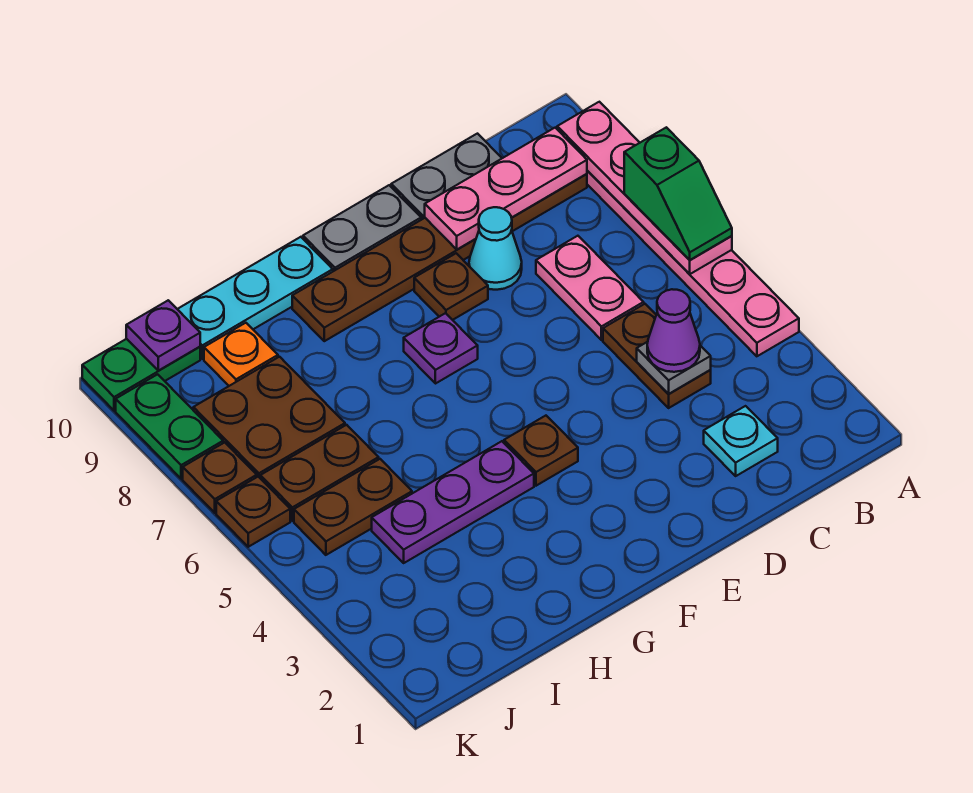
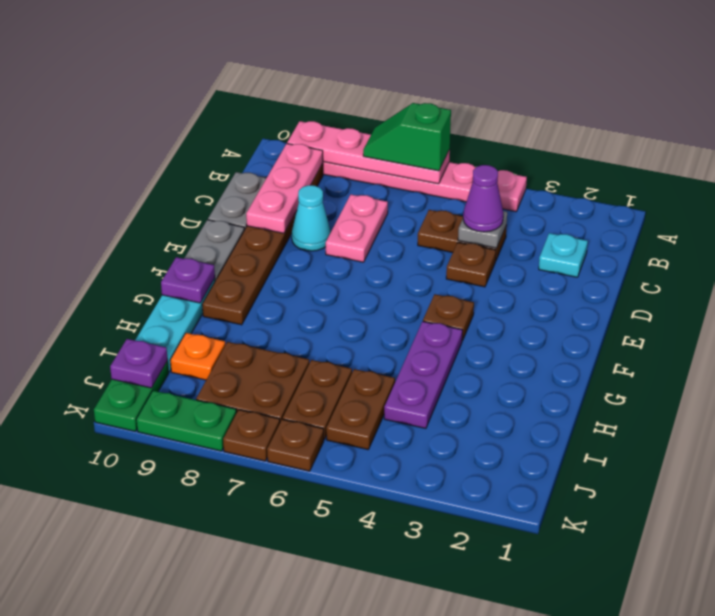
green slope A6:A7 level 3 top 7 -> green slope A6:A7 level 3 top 6
pink plate C6:C7 level 1 -> pink plate C7:D7 level 1
brown plate E8 level 1 -> brown plate D4 level 1
purple plate F7 level 1 -> purple plate G10 level 2

